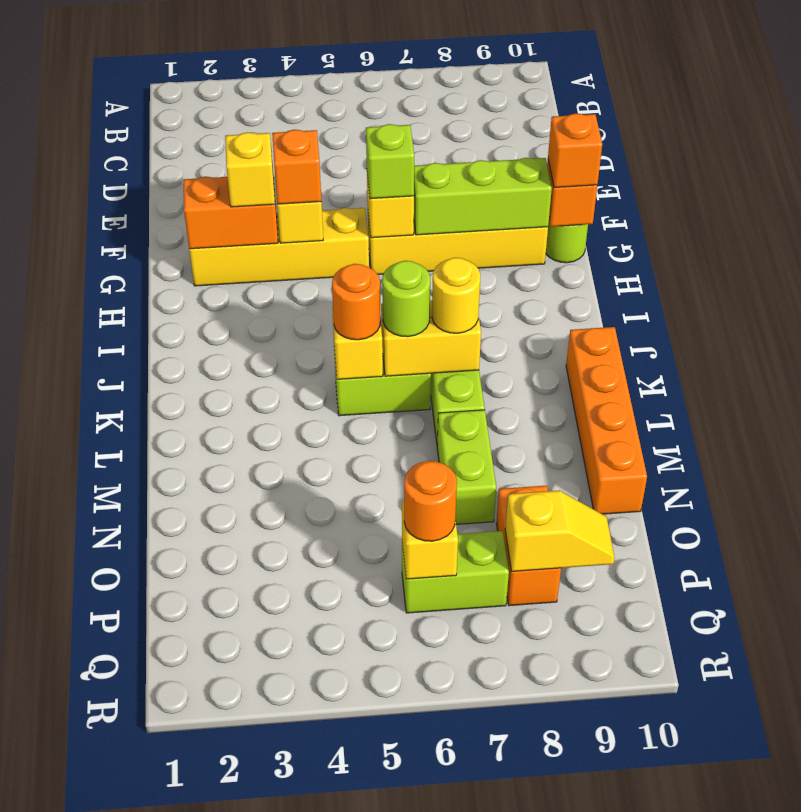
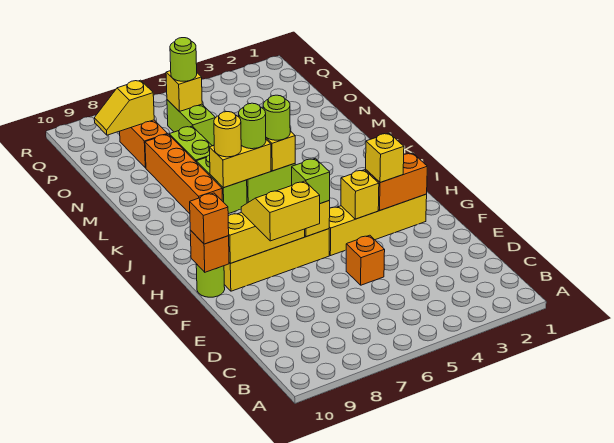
none -> yellow slope F7:G8 level 3 top F
orange brick G4 level 3 -> orange brick E5 level 1
lime brick G7:G9 level 2 -> yellow brick G7:G9 level 2
orange round brick K5 level 3 -> lime round brick K5 level 3
orange brick K10:N10 level 1 -> orange brick K8:N8 level 1
lime brick P6:P7 level 1 -> lime brick O6:P6 level 1
orange round brick P6 level 3 -> lime round brick P6 level 3

